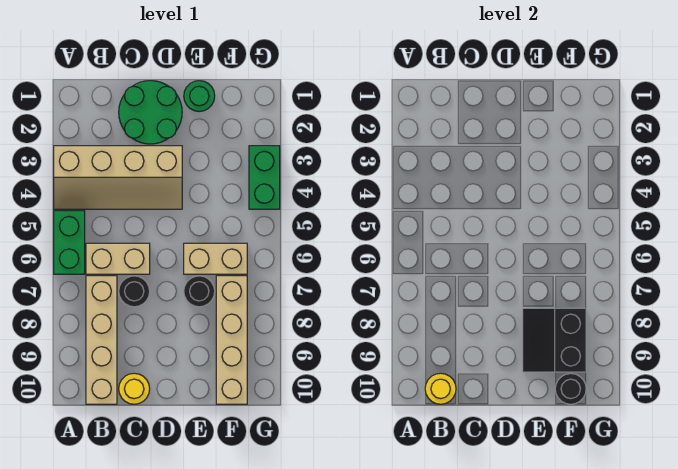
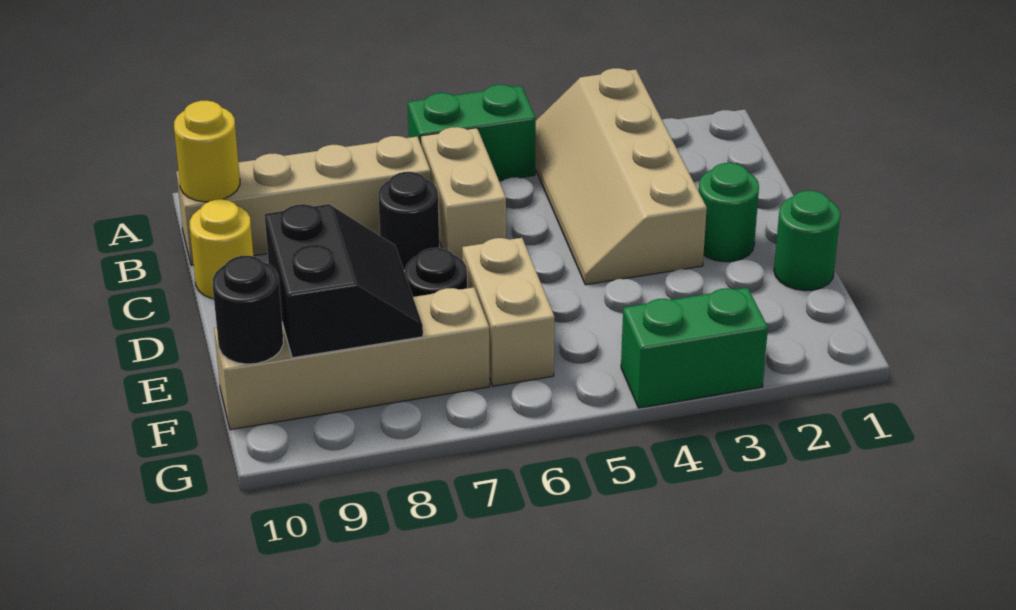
green round brick C1:D2 level 1 -> green round brick D2 level 1
black slope E8:F9 level 2 top F -> black slope E8:F9 level 2 top 9

